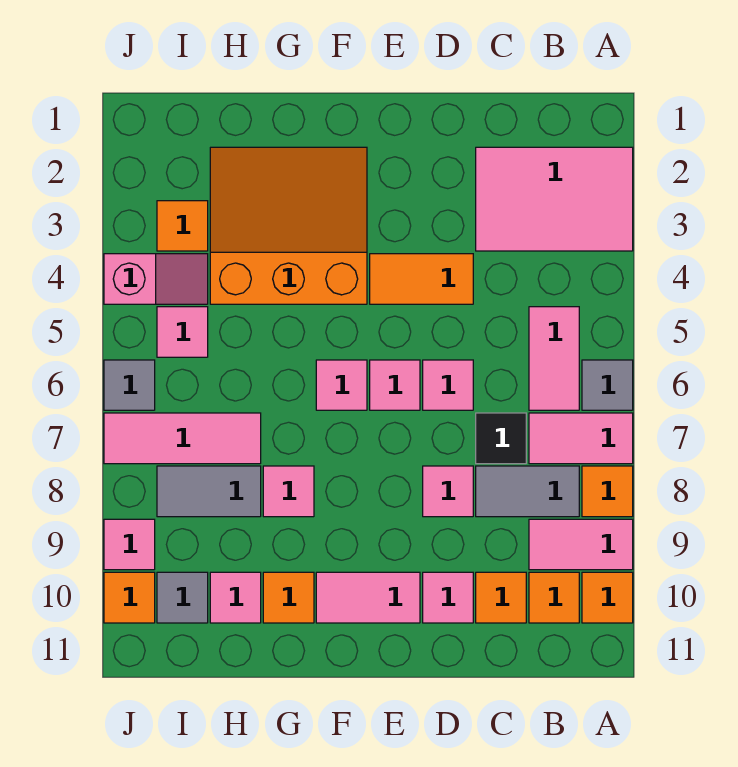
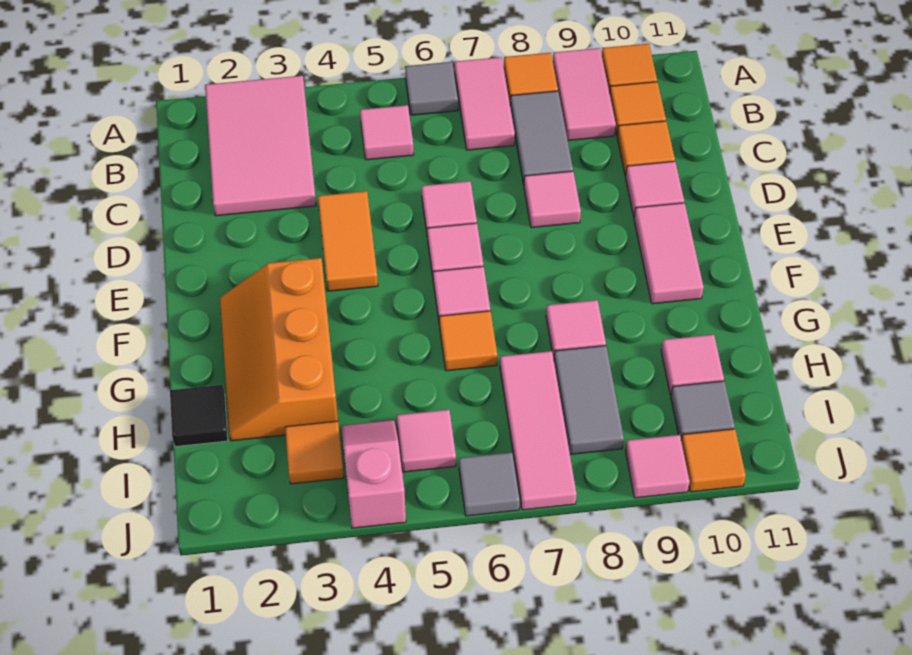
pink tile B5:B6 level 1 -> pink tile B5 level 1
black tile C7 level 1 -> black tile H1 level 1
orange slope F2:H4 level 1 top 4 -> orange slope F2:H3 level 1 top 3
orange tile G10 level 1 -> orange tile G6 level 1

